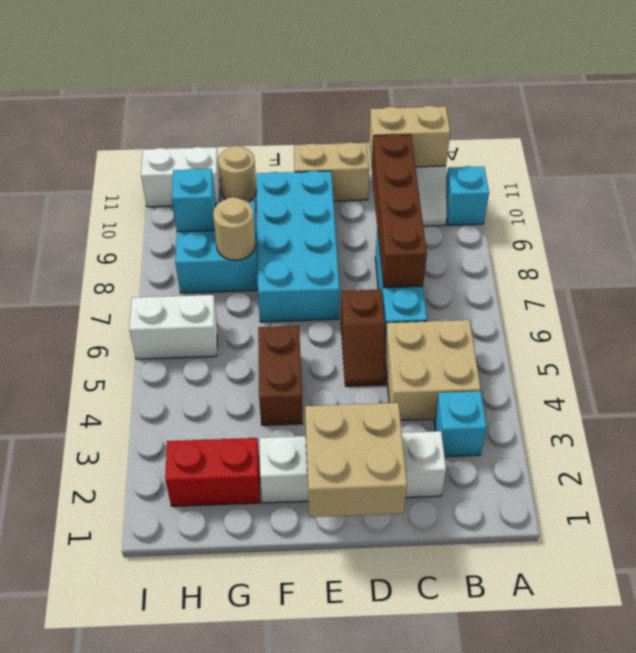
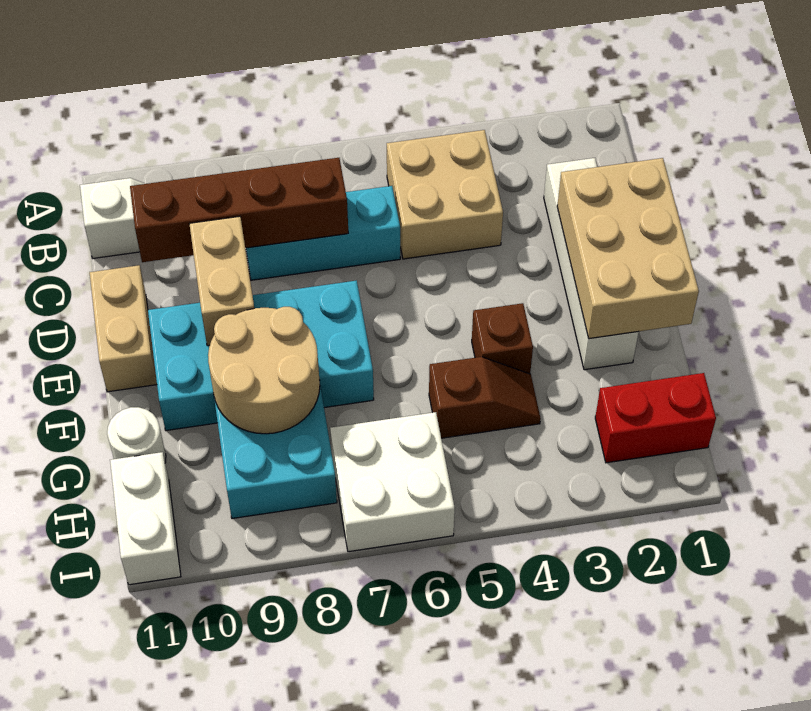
cyan brick A10 level 1 -> none
cyan brick B3 level 1 -> none
tan brick B11:C11 level 2 -> tan brick D9:E9 level 2
tan brick D1:E2 level 2 -> tan brick D1:F2 level 2
brown slope D5:D6 level 1 top 6 -> brown slope G4:G5 level 1 top 5
brown brick F4:F5 level 1 -> brown brick F4 level 1
red brick G2:H2 level 1 -> red brick H1:H2 level 1
tan round brick G8 level 2 -> tan round brick F8:G9 level 2
tan round brick G11 level 1 -> white round brick G11 level 1
white brick H6:I6 level 1 -> white brick H6:I7 level 1
cyan brick H9 level 2 -> none

